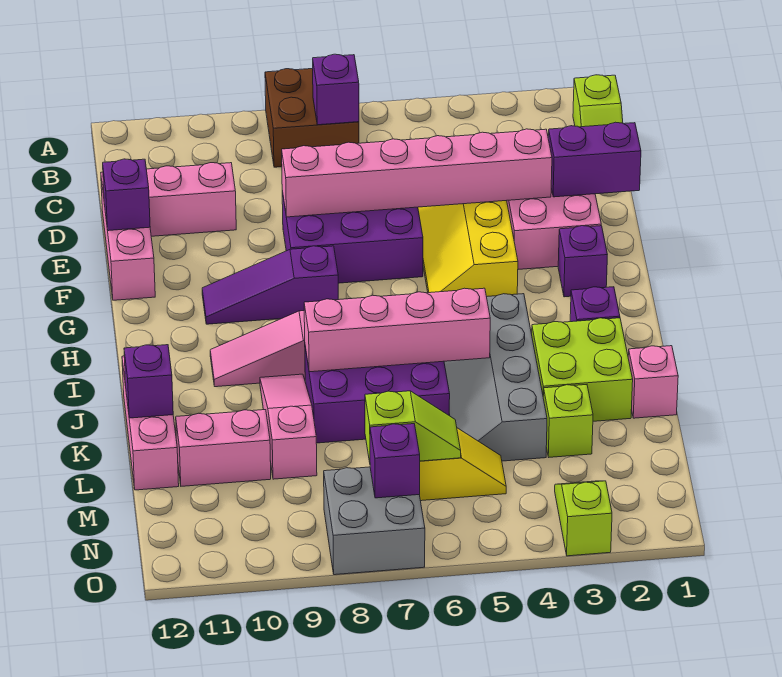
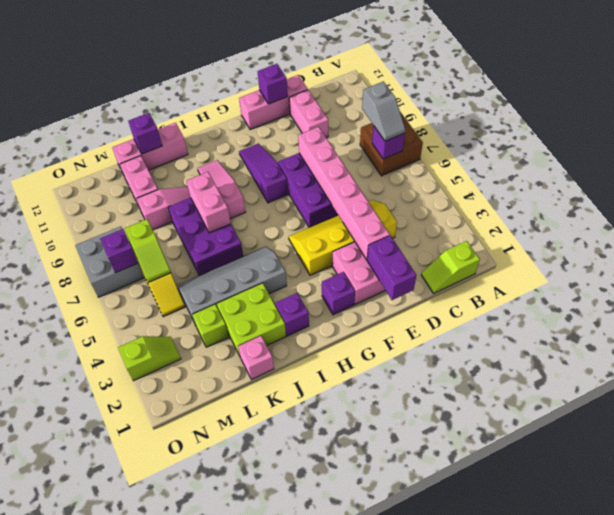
none -> grey slope B7:B8 level 3 top 8
pink brick J5:J8 level 2 -> pink brick J7:J8 level 2

